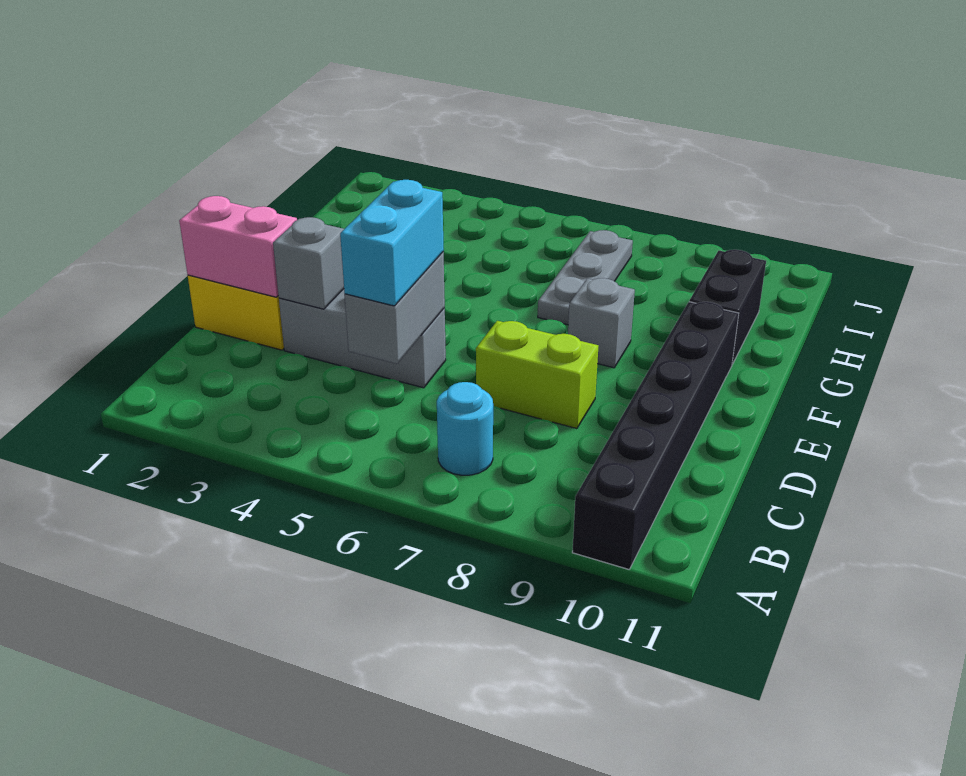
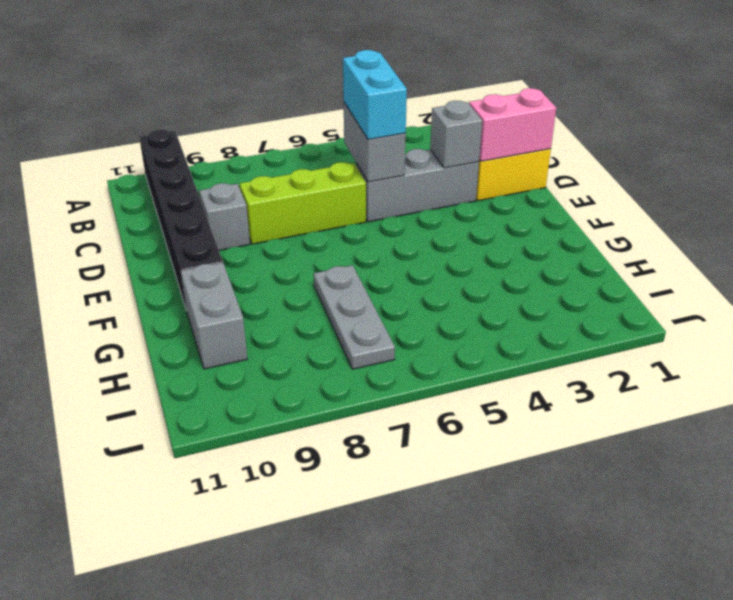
cyan round brick B7 level 1 -> none
lime brick D7:D8 level 1 -> lime brick D6:D8 level 1
grey brick F8 level 1 -> grey brick D9 level 1
black brick G10:H10 level 1 -> grey brick G10:H10 level 1

